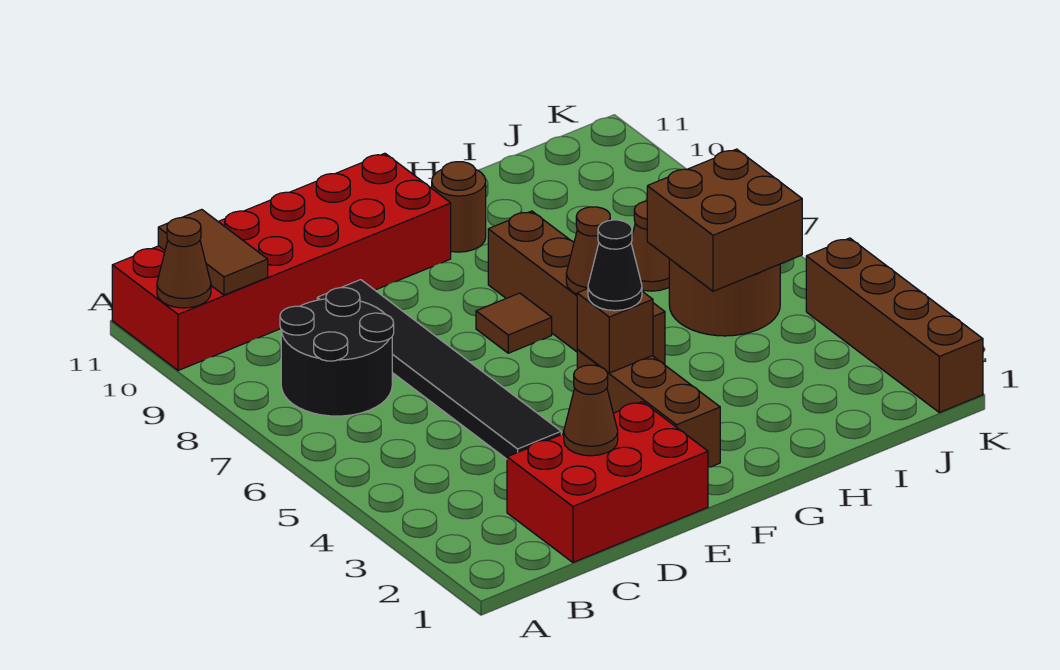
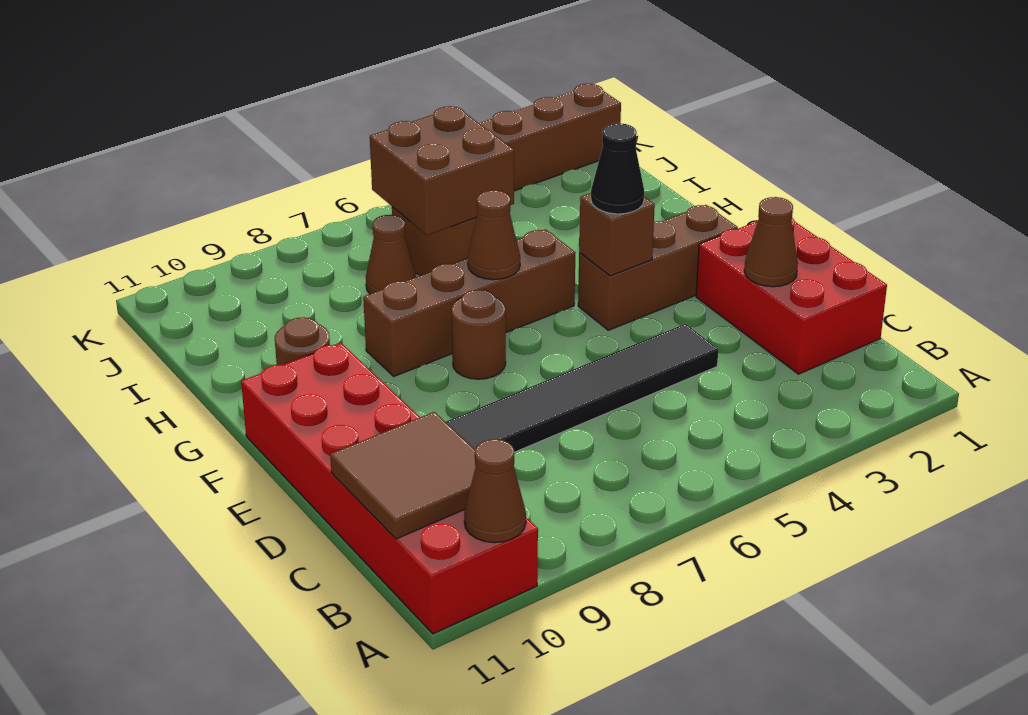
black round brick B7:C8 level 1 -> none
brown tile B10:B11 level 2 -> brown tile B10:C11 level 2
brown tile F7 level 1 -> brown round brick F7 level 1

